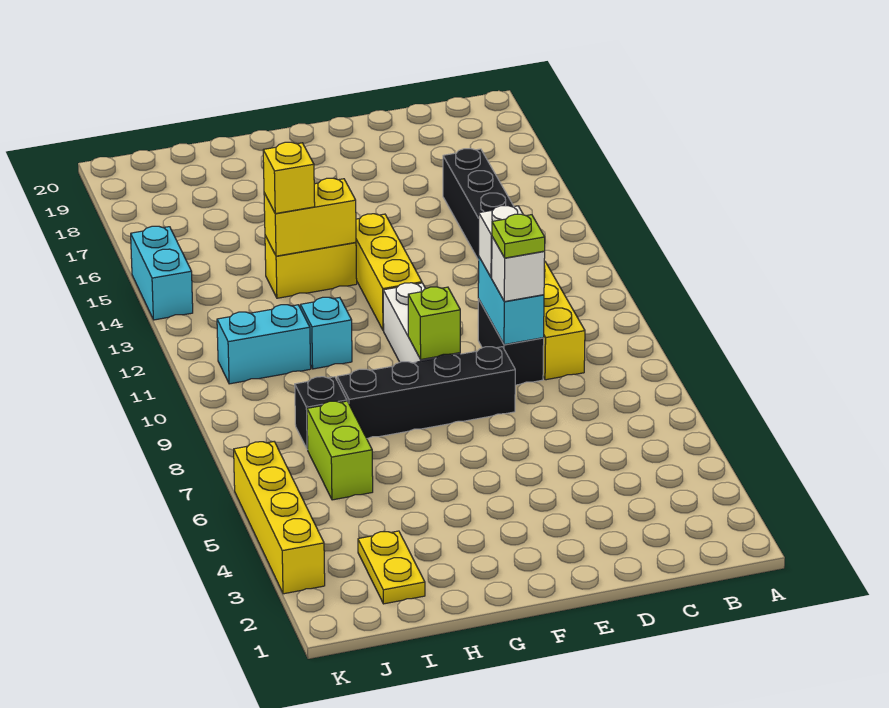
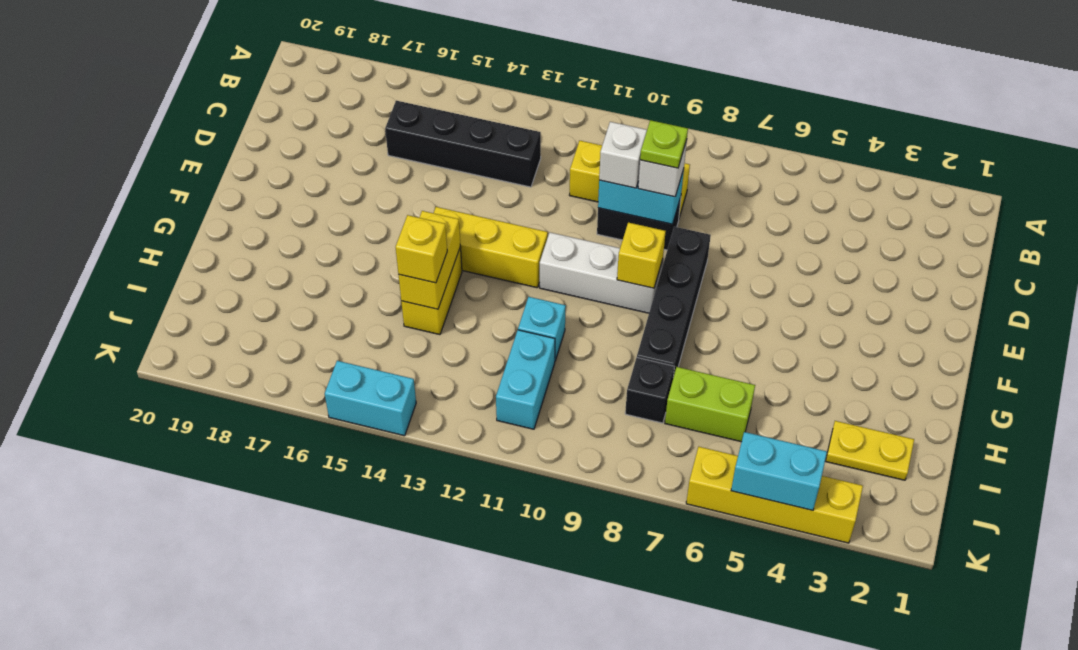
lime brick F9 level 2 -> yellow brick F9 level 2
none -> cyan brick K4:K5 level 2

